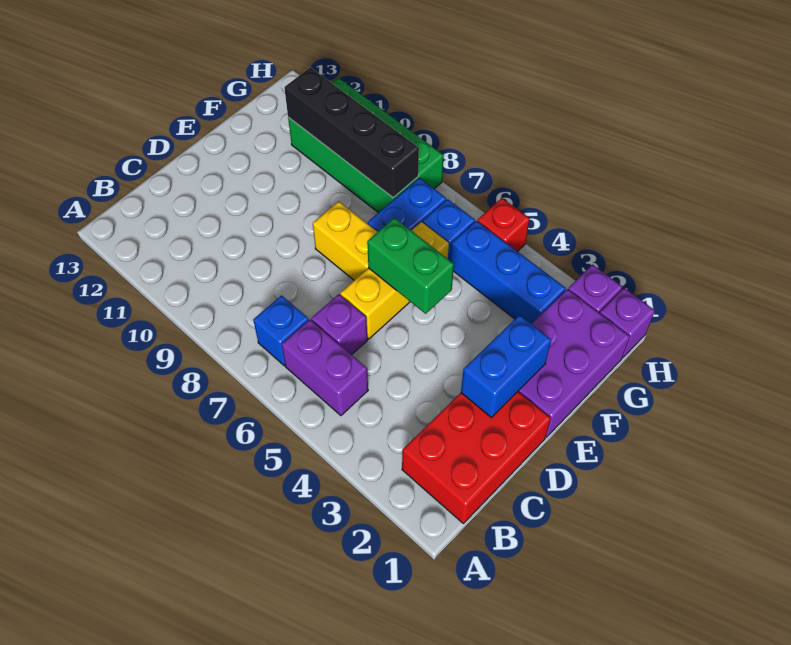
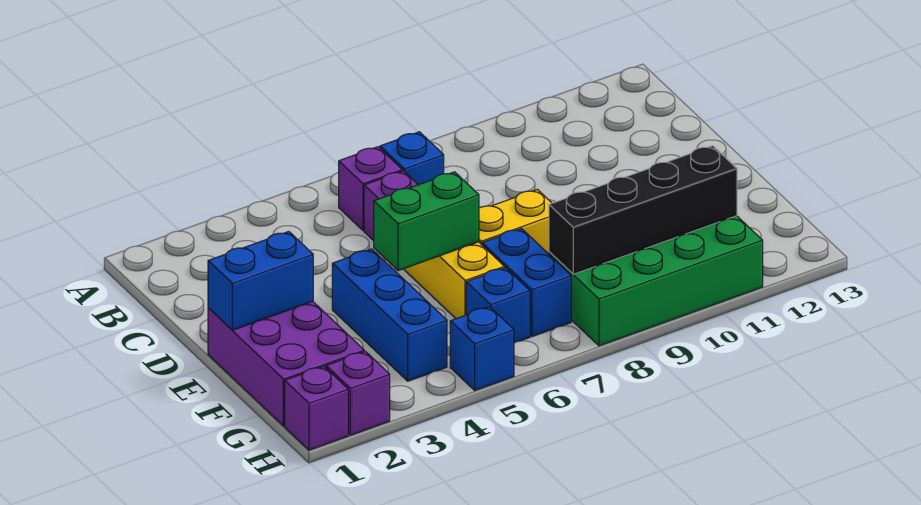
red brick B1:D2 level 1 -> none
purple brick B5:B6 level 1 -> purple brick B6 level 1
blue brick D2:E2 level 2 -> blue brick E1:E2 level 2
blue brick G3:G5 level 1 -> blue brick E4:G4 level 1
red brick H5 level 1 -> blue brick H5 level 1

